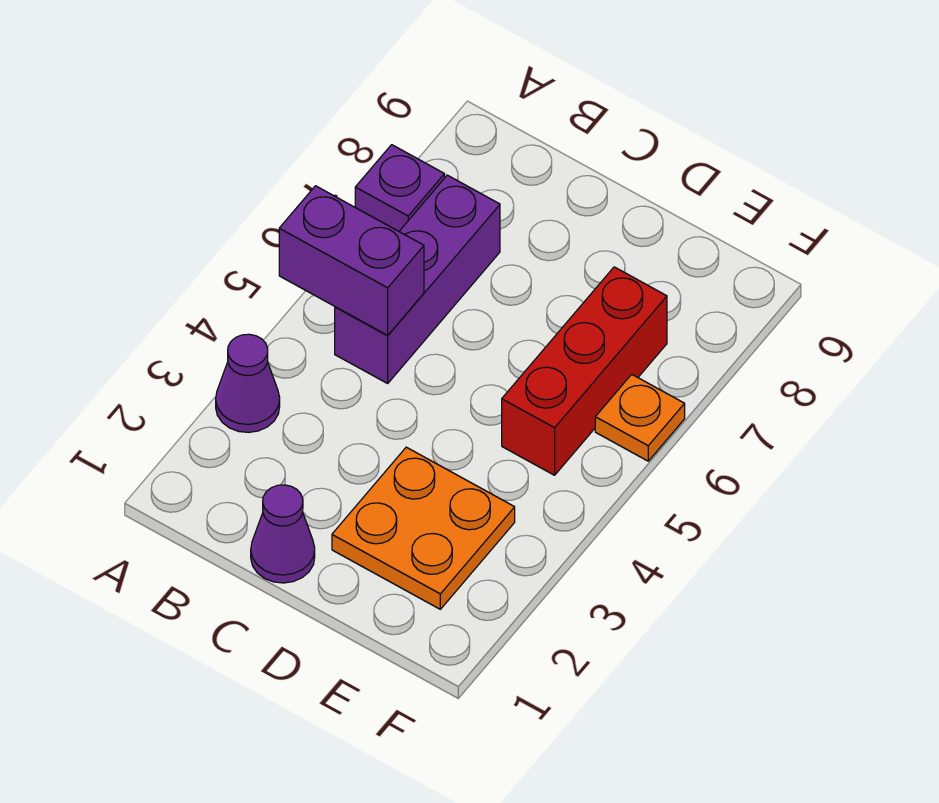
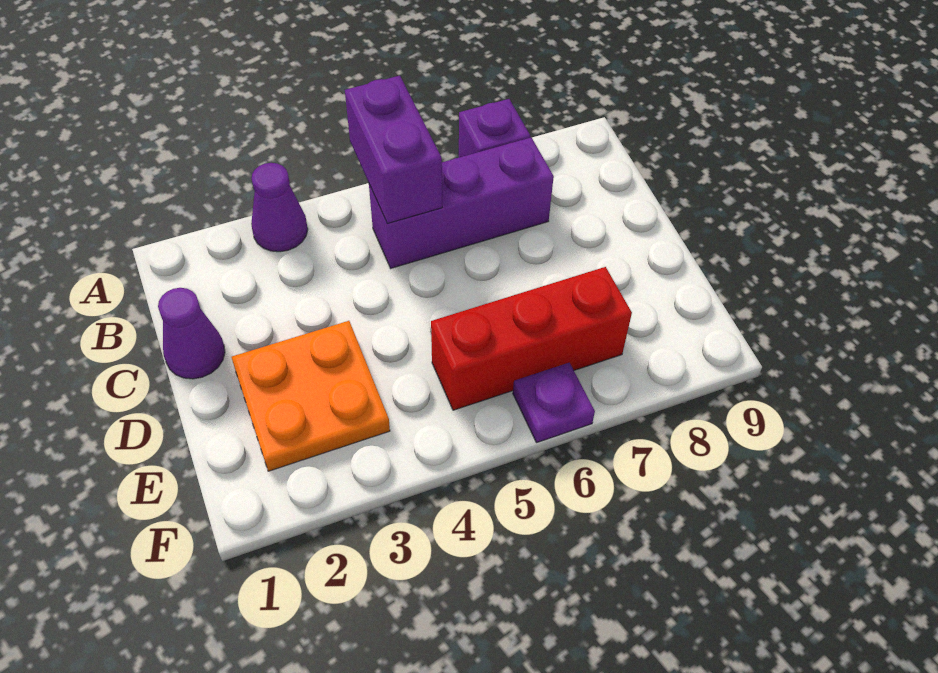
orange plate F6 level 1 -> purple plate F6 level 1

